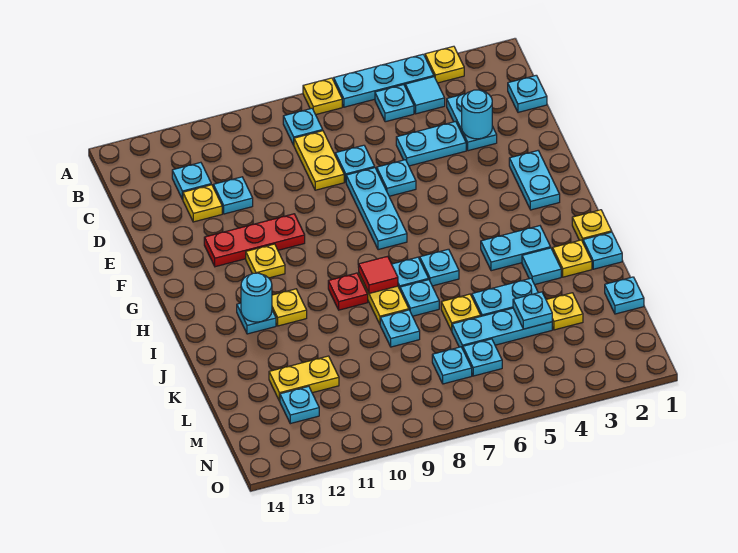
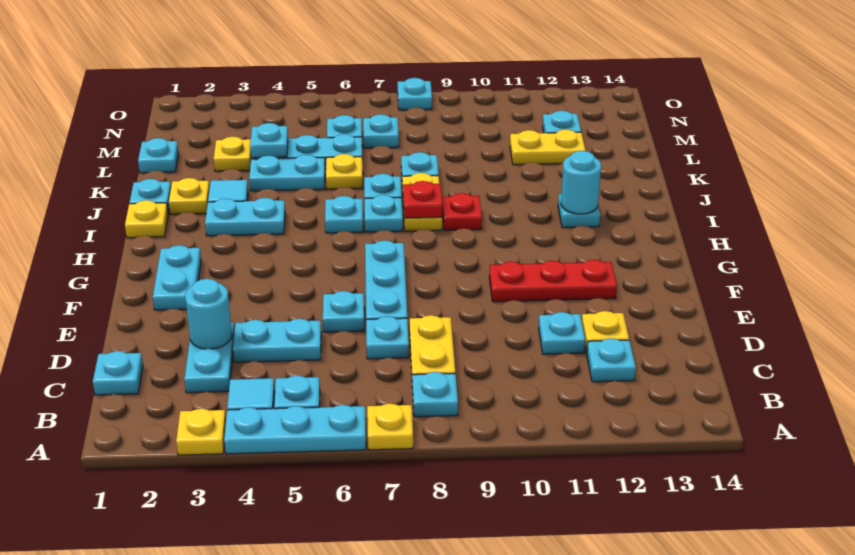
yellow plate G11 level 1 -> none
red tile I8 level 2 -> red plate I8 level 2
yellow plate I11 level 1 -> none
none -> cyan plate O8 level 1

